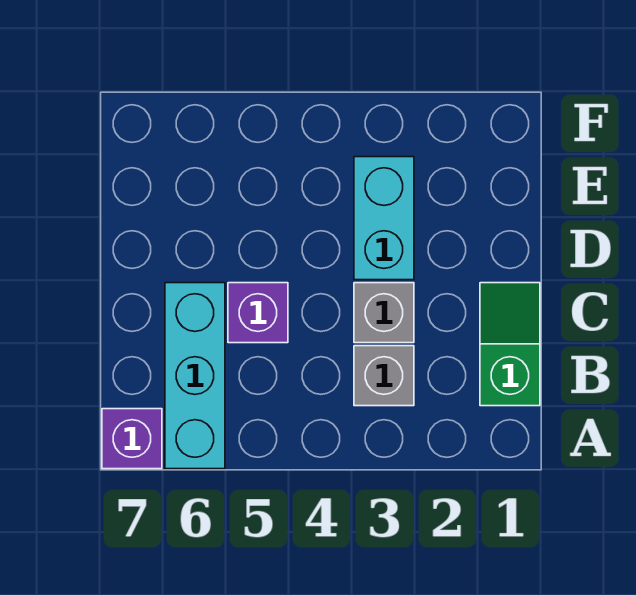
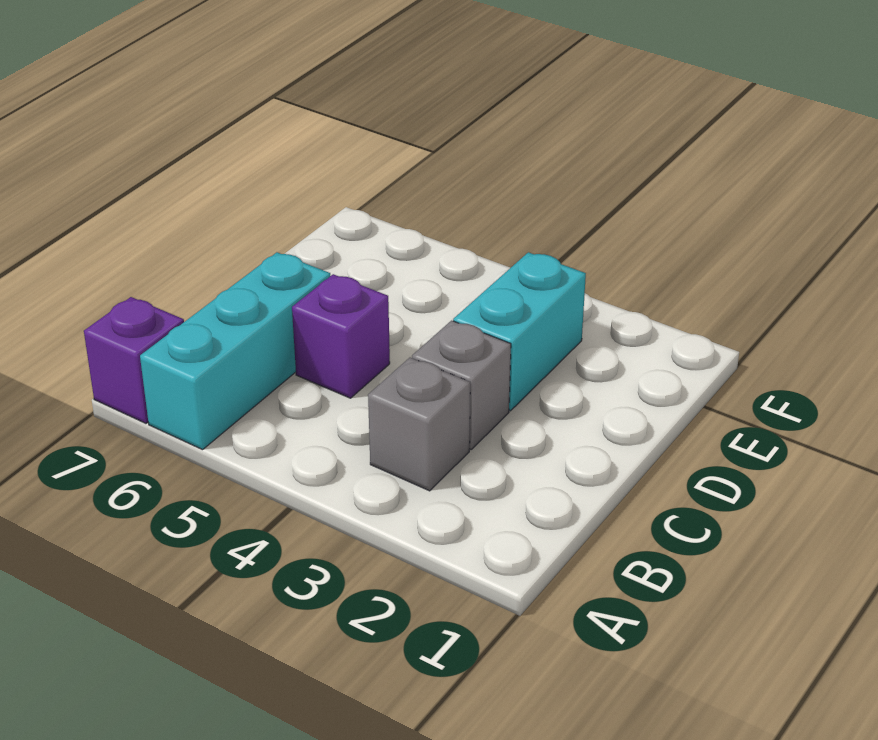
green slope B1:C1 level 1 top B -> none

